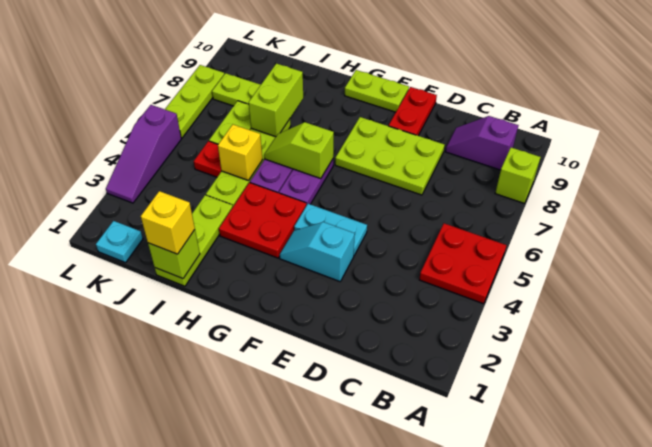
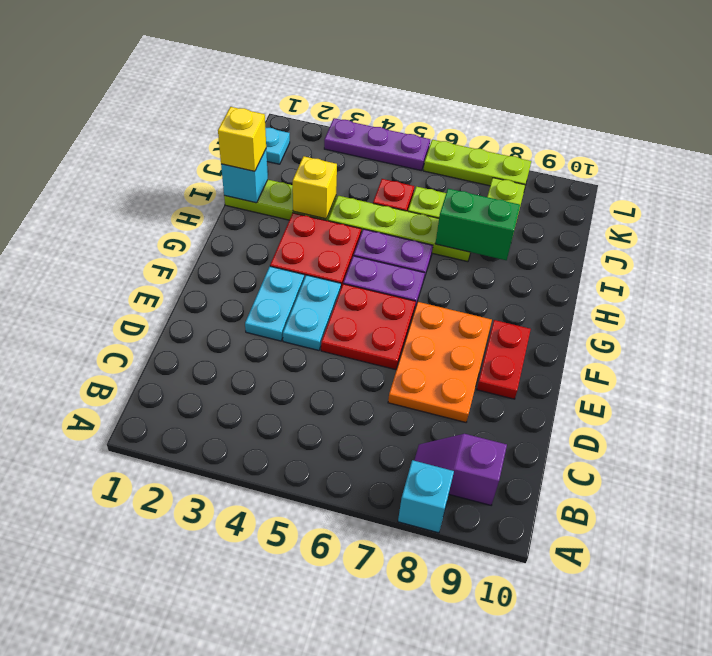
red plate A4:B5 level 1 -> red plate E5:F6 level 1
lime brick A8 level 1 -> cyan brick A8 level 1
purple slope B9:C9 level 1 top B -> purple slope B8:B9 level 1 top 9
lime plate D7:F8 level 1 -> orange plate D7:F8 level 1
cyan slope E3:F3 level 1 top E -> cyan plate E3:F3 level 1
red plate E9:E10 level 1 -> red plate E9:F9 level 1
lime plate F10:G10 level 1 -> none
lime slope G6:H6 level 2 top G -> none
lime brick I1 level 2 -> cyan brick I1 level 2
yellow brick I5 level 2 -> yellow brick I3 level 2
lime brick I7:I8 level 2 -> green brick I7:I8 level 2
purple slope L3:L5 level 1 top 5 -> purple plate L3:L5 level 1

